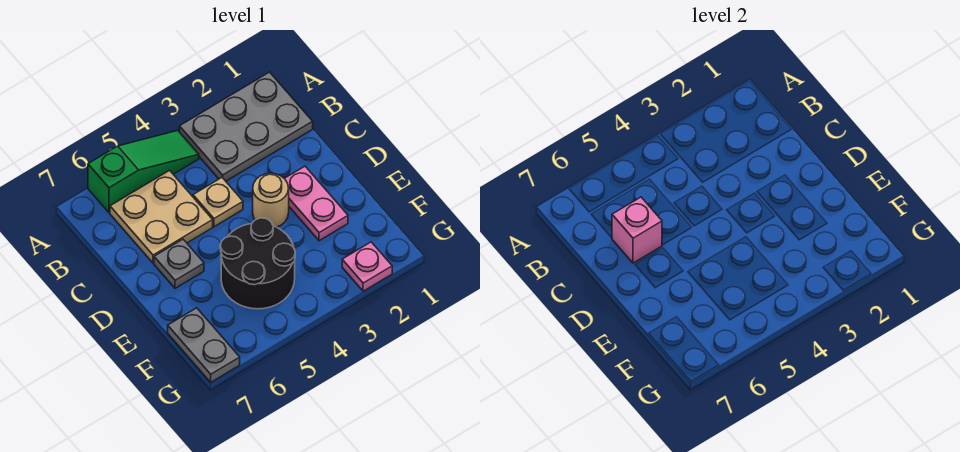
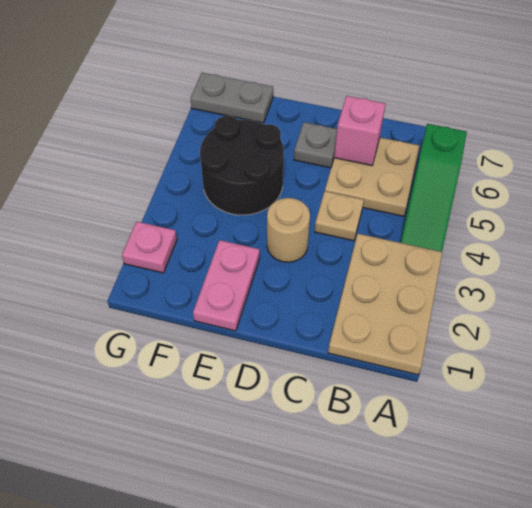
grey plate A1:B3 level 1 -> tan plate A1:B3 level 1
pink plate D2:E2 level 1 -> pink plate E1:E2 level 1

